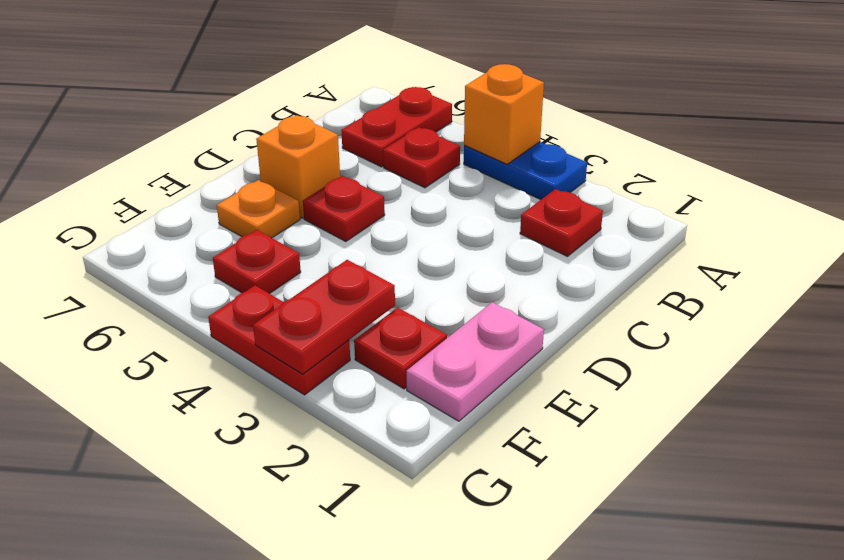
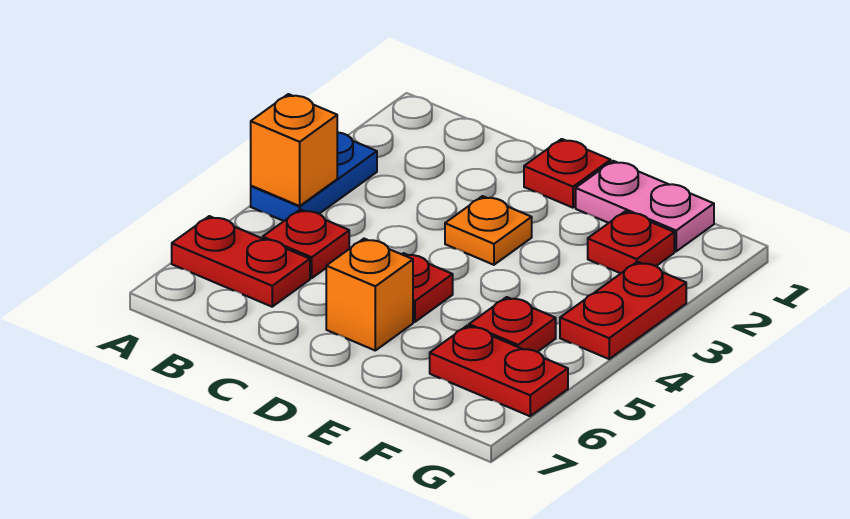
red plate B2 level 1 -> red plate D1 level 1
orange plate E6 level 1 -> orange plate D3 level 1
red plate F3:G3 level 2 -> red plate F6:G6 level 1

